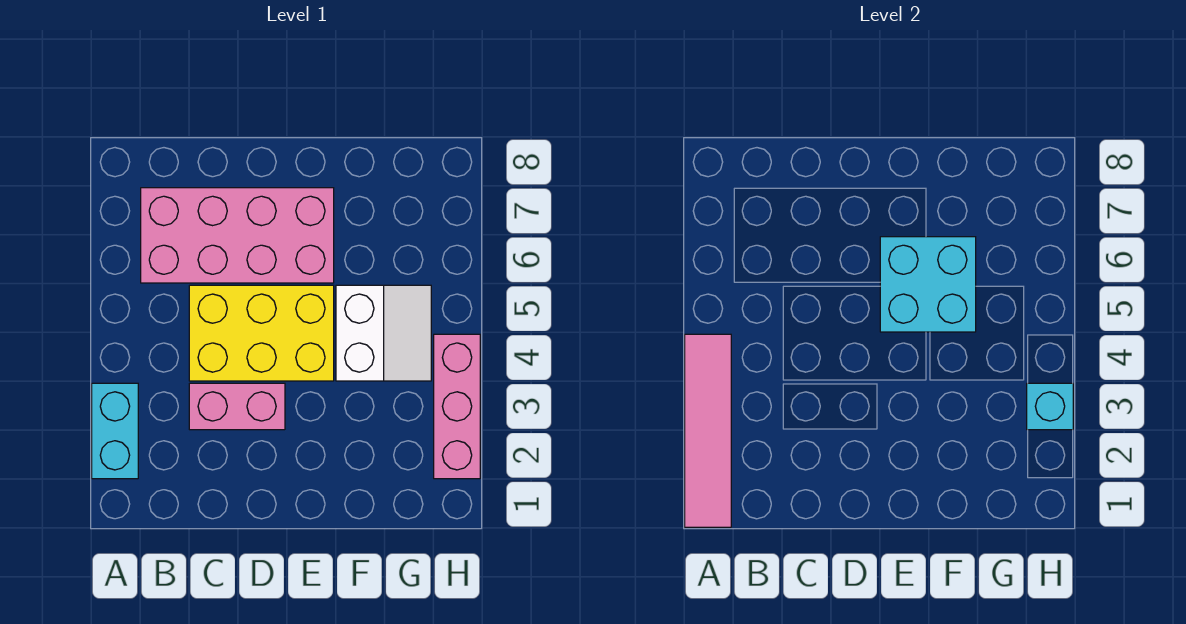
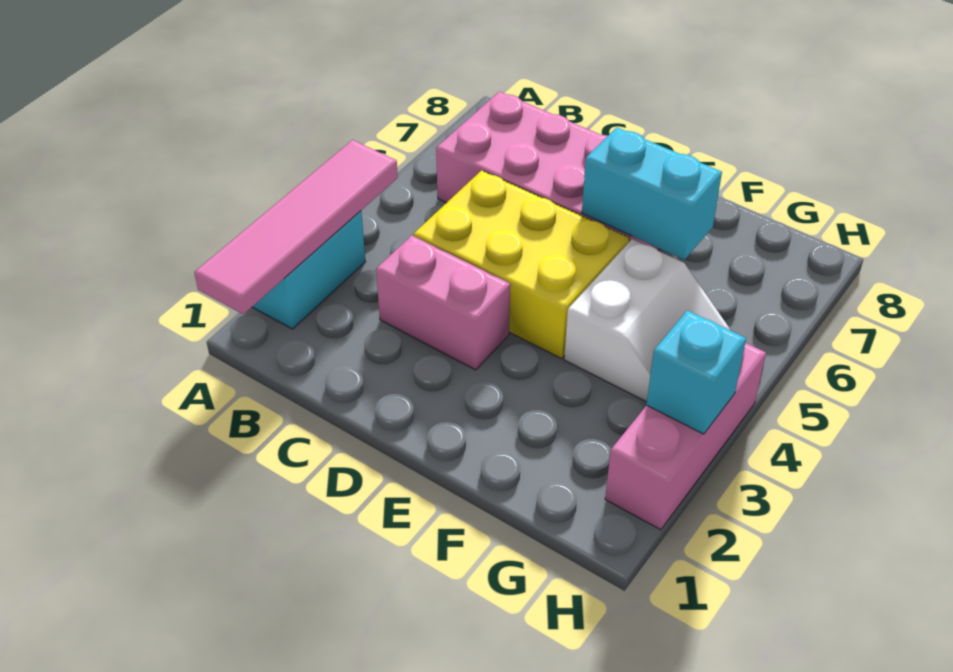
cyan brick E5:F6 level 2 -> cyan brick E6:F6 level 2

